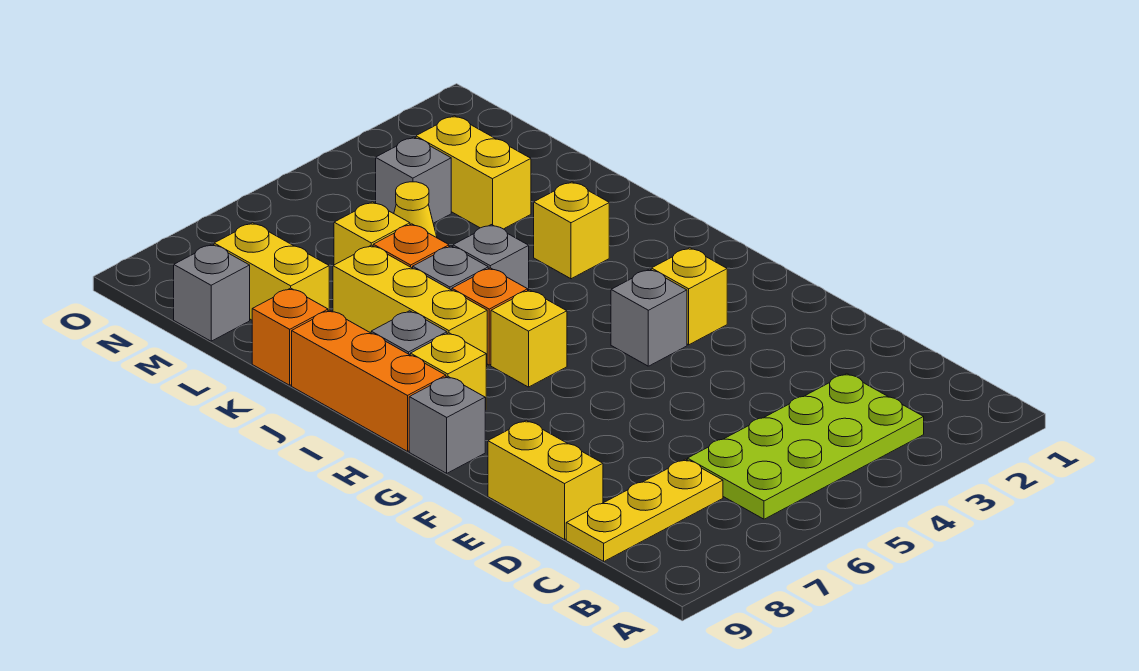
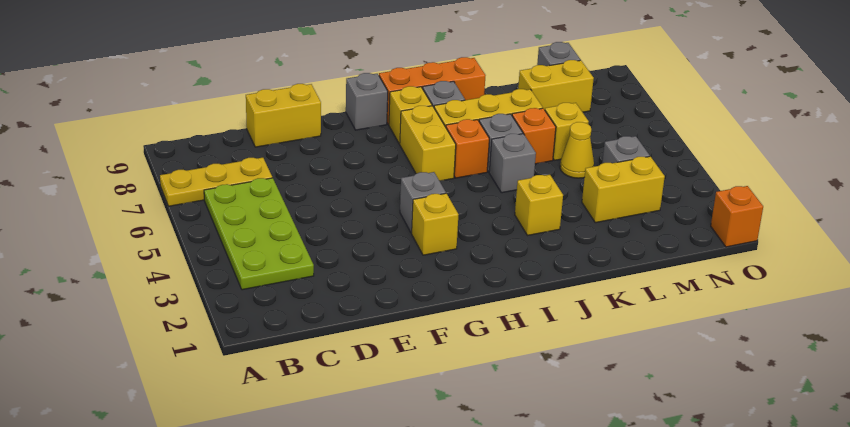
yellow plate C7:C9 level 1 -> yellow plate A7:C7 level 1
yellow brick H6 level 1 -> yellow brick H6:H7 level 1
orange brick K9 level 1 -> orange brick O1 level 1

